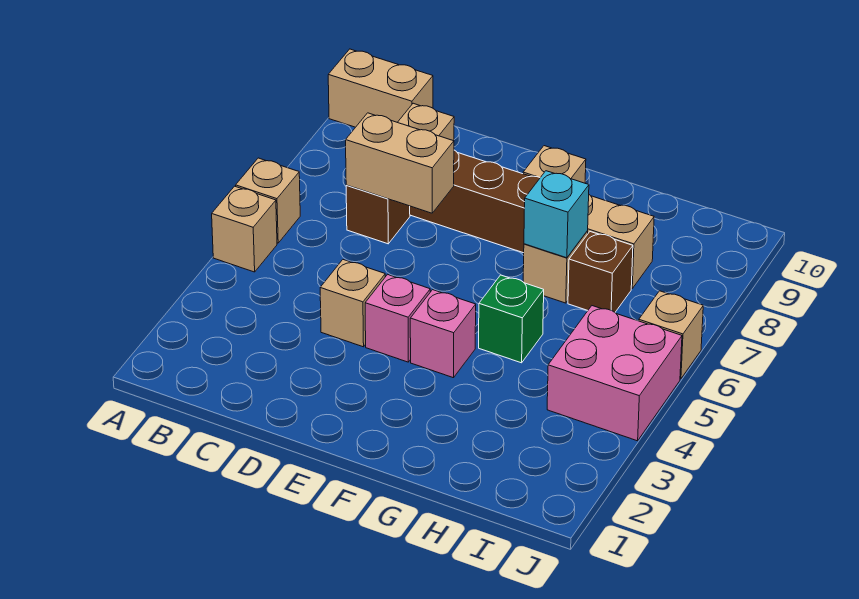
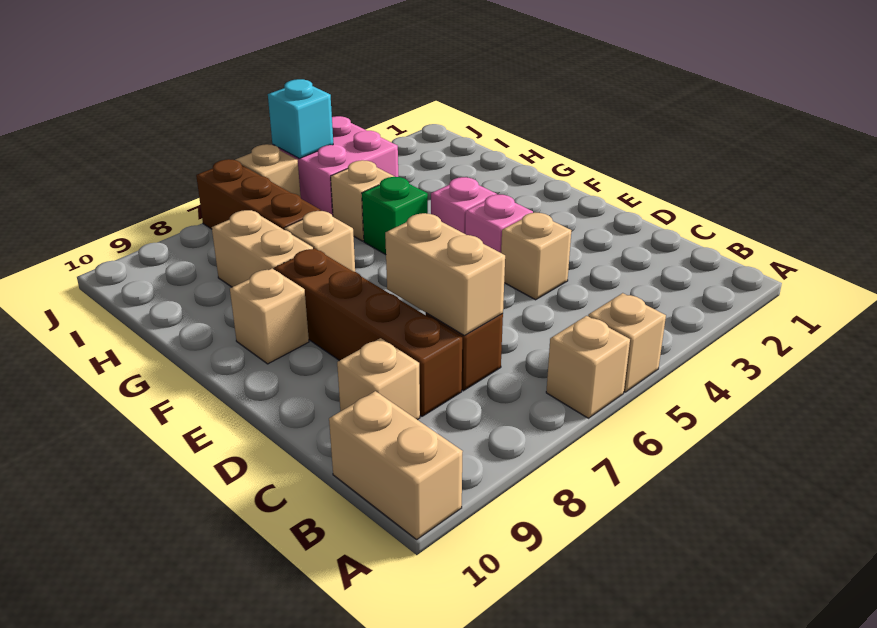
cyan brick G7 level 2 -> cyan brick J5 level 2
none -> tan brick H5 level 1
brown brick H7 level 1 -> brown brick H7:J7 level 1

